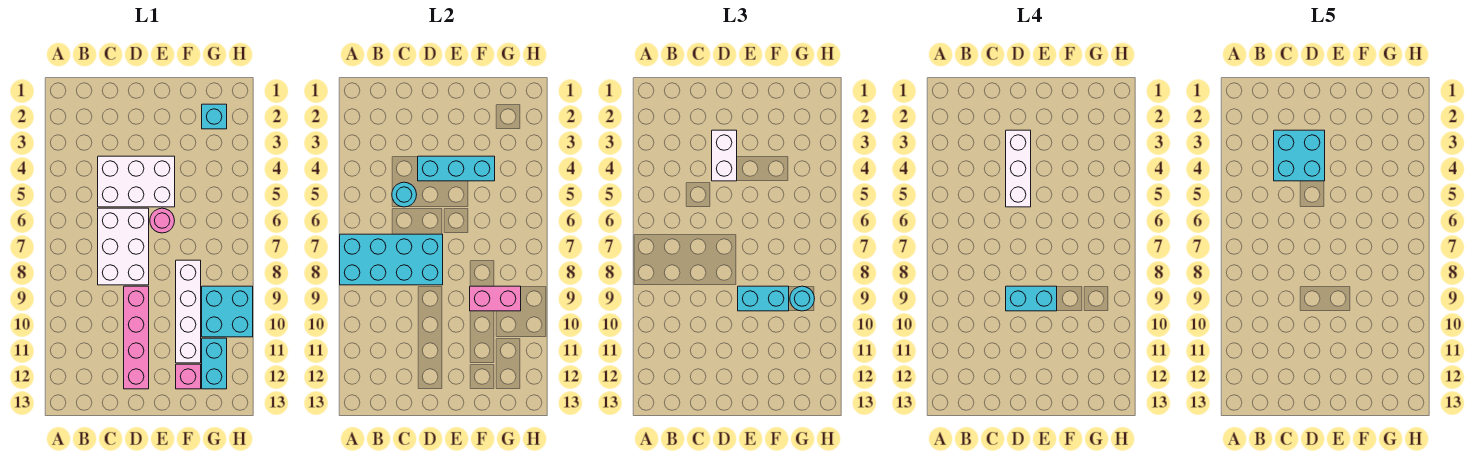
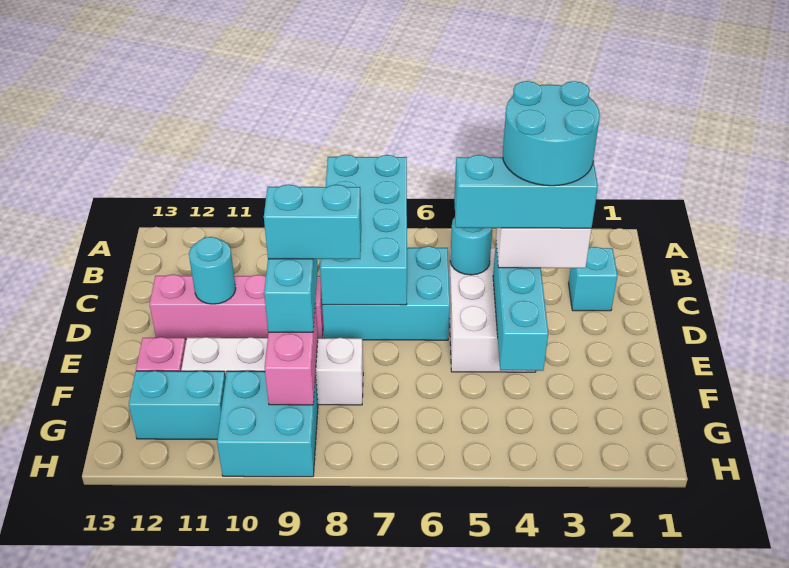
cyan brick C3:D4 level 5 -> cyan round brick C3:D4 level 5
white brick C6:D8 level 1 -> cyan brick C6:D8 level 1
white brick D3:D5 level 4 -> cyan brick D3:D5 level 4
cyan brick D9:E9 level 4 -> cyan brick E8:E9 level 4
pink round brick E6 level 1 -> none
cyan brick G2 level 1 -> cyan brick C2 level 1
cyan round brick G9 level 3 -> cyan round brick D11 level 2

